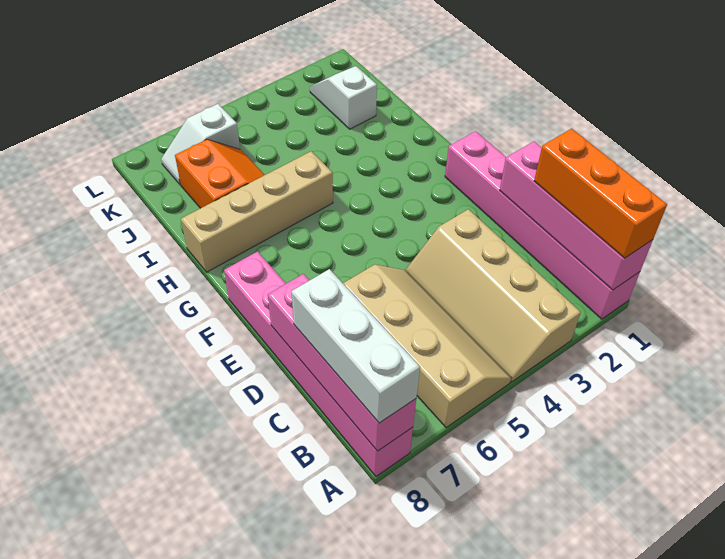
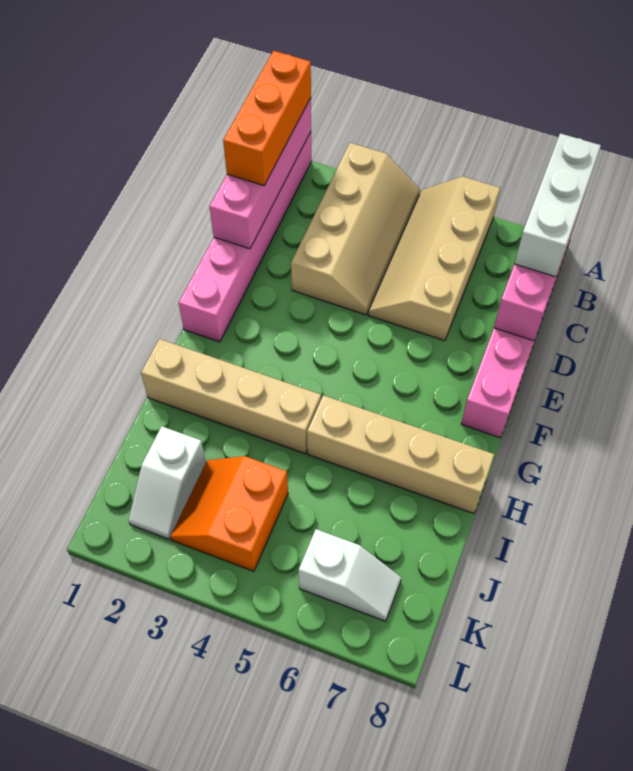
none -> tan brick H1:H4 level 1
orange slope I6:J7 level 1 top 7 -> orange slope J3:K4 level 1 top 4

